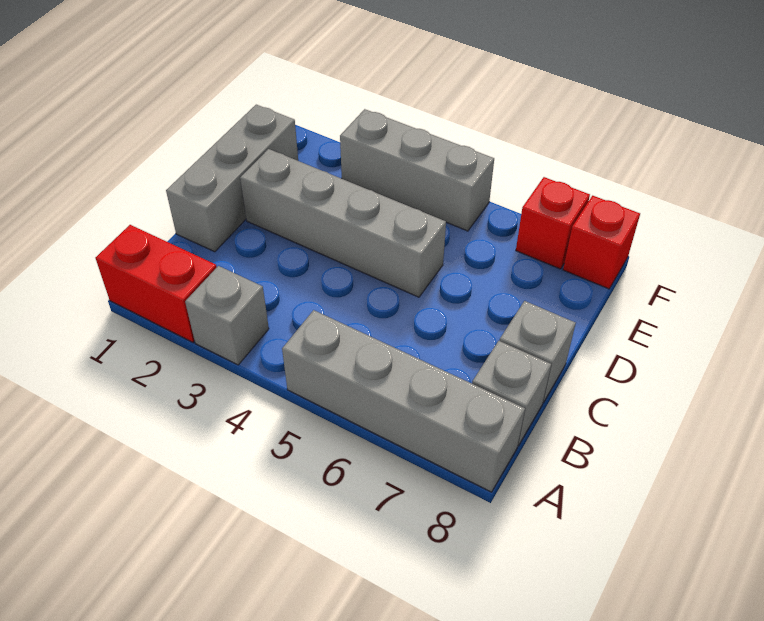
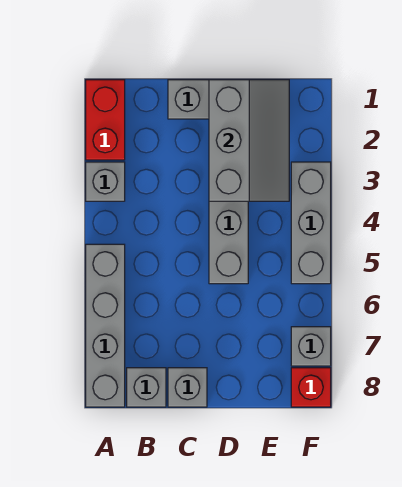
none -> grey slope D1:E3 level 2 top D
red brick F7 level 1 -> grey brick F7 level 1

